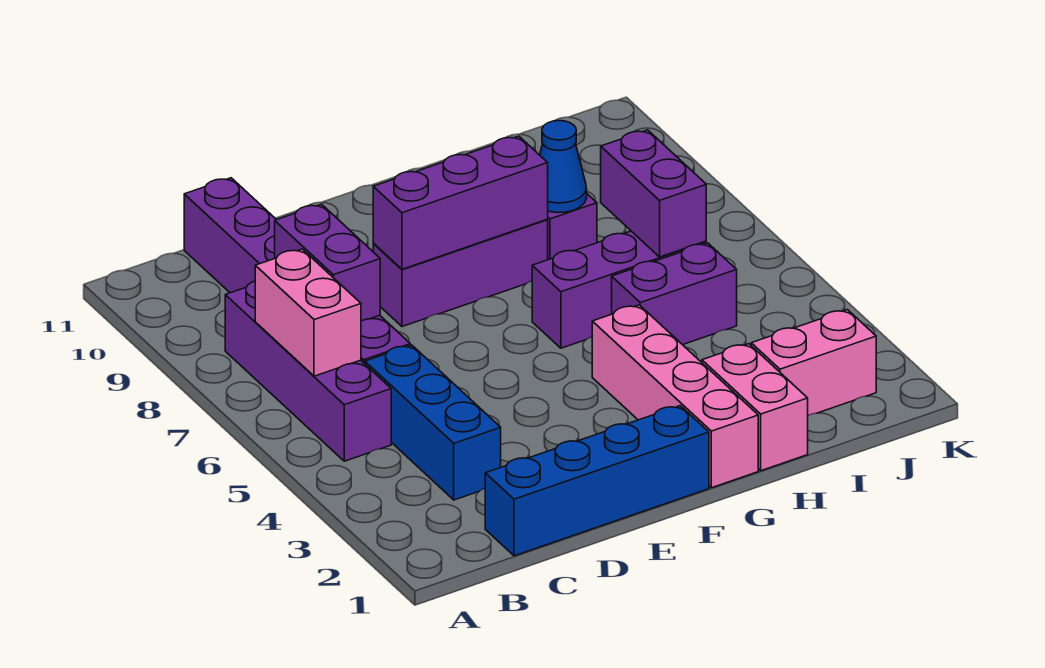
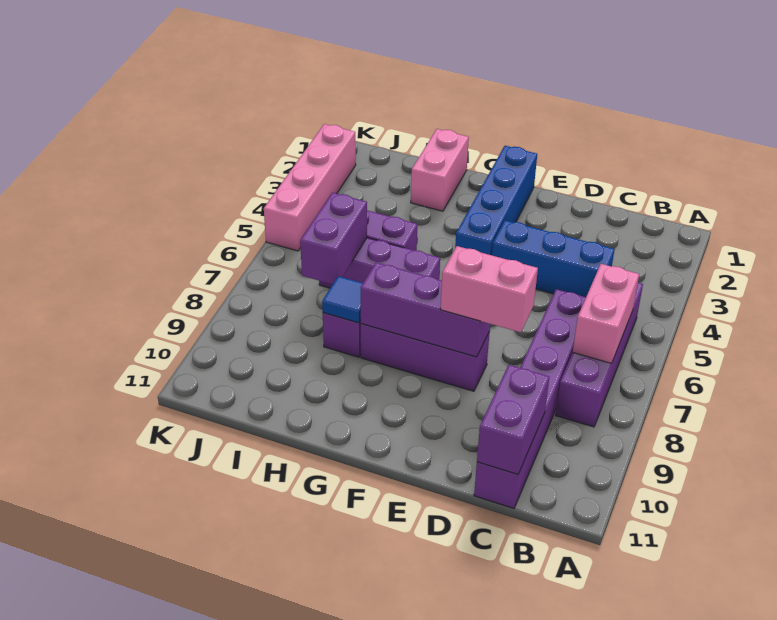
blue brick C1:F1 level 1 -> blue brick F1:F4 level 1
blue brick C3:C5 level 1 -> blue brick C4:E4 level 1
purple brick C7:C8 level 2 -> purple brick C10:C11 level 2
pink brick G1:G4 level 1 -> pink brick K2:K5 level 1
blue cone H8 level 2 -> blue tile H8 level 2
pink brick I2:J2 level 1 -> pink brick D8:E8 level 3

